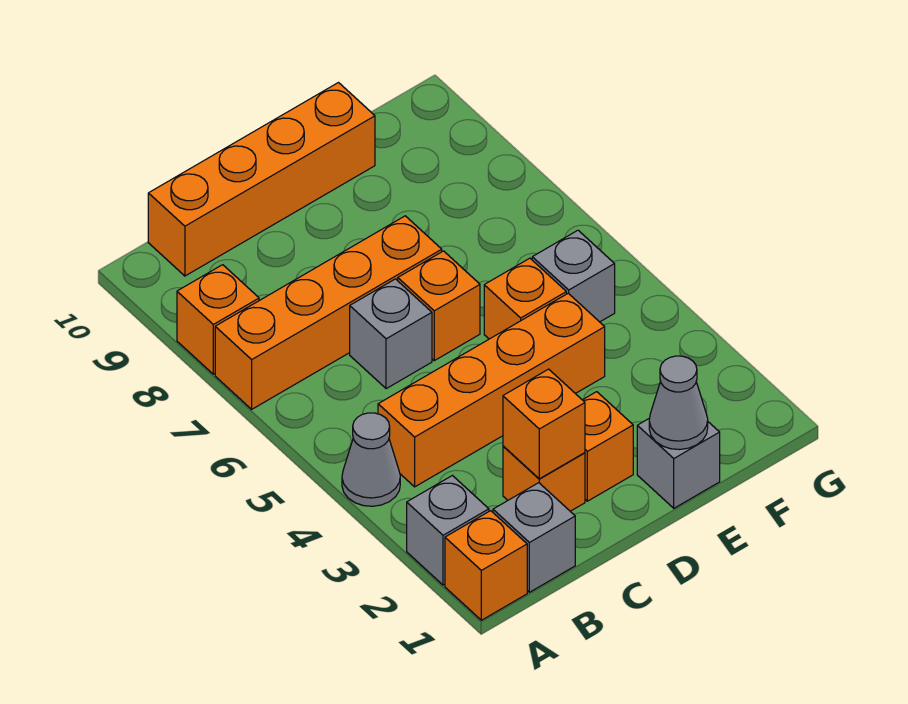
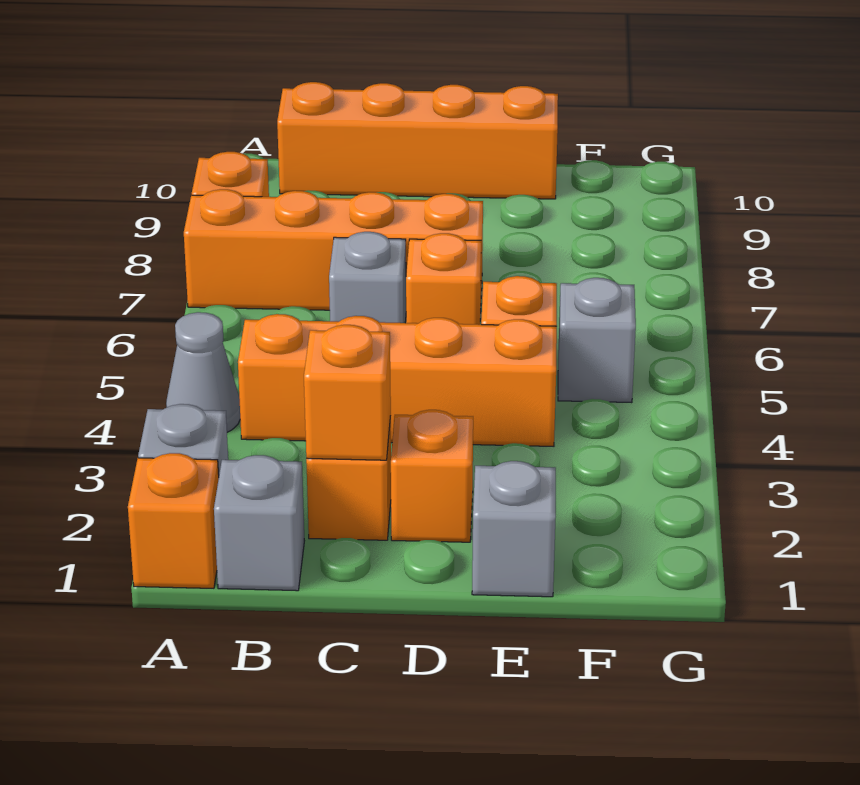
grey cone E1 level 2 -> none

